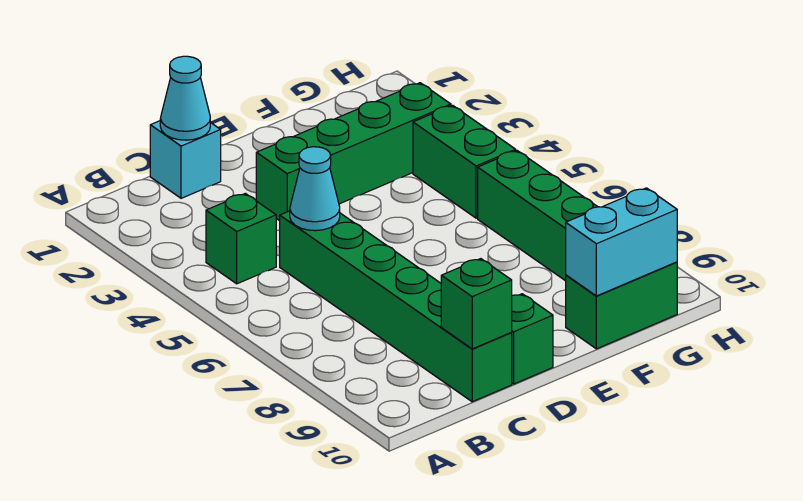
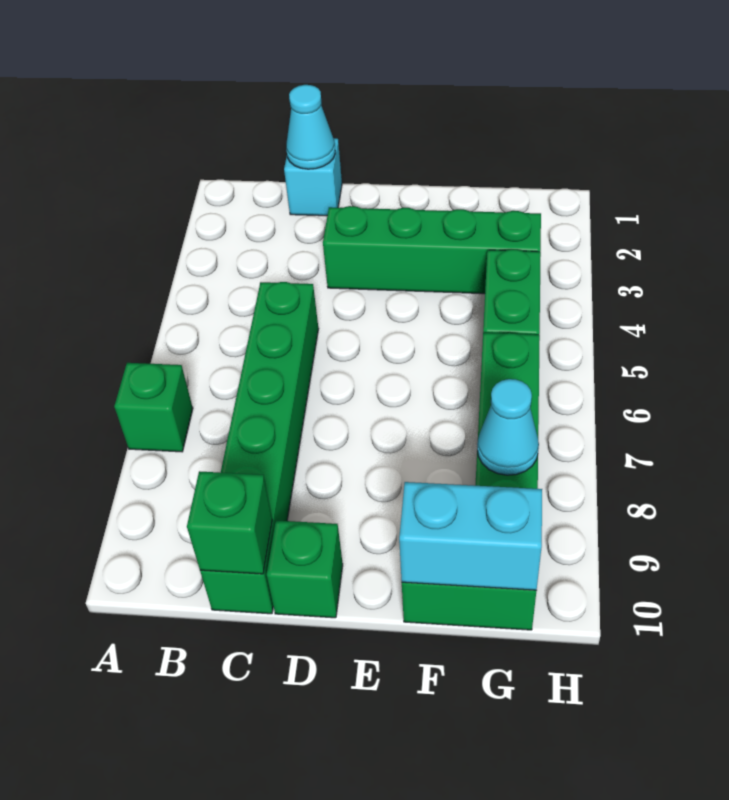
green brick B4 level 1 -> green brick A7 level 1
cyan cone C5 level 2 -> cyan cone G8 level 2

